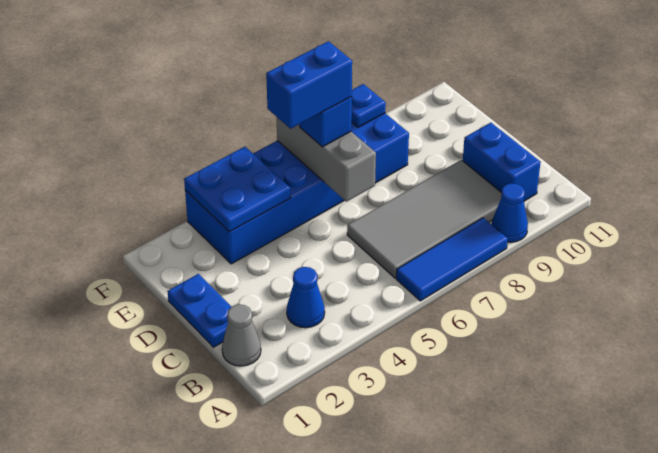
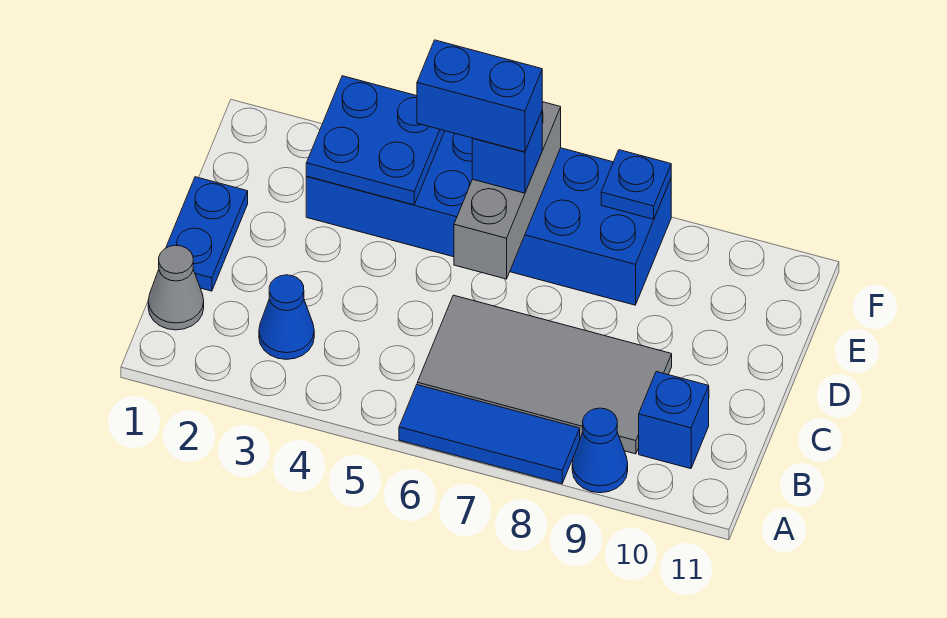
blue brick B10:C10 level 1 -> blue brick B10 level 1

